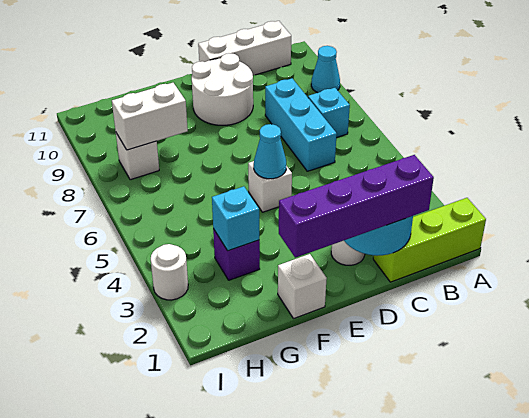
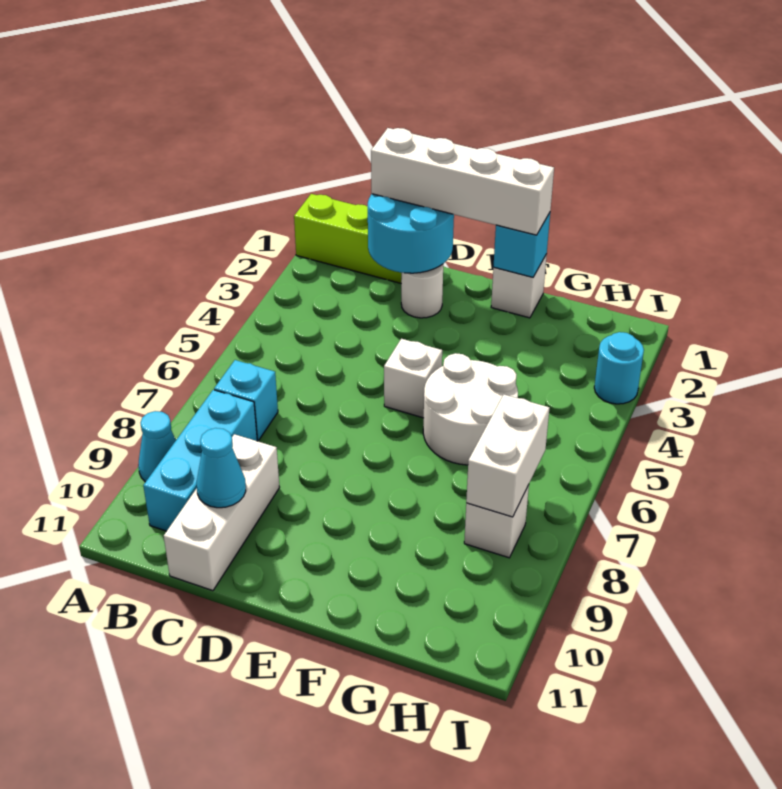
white brick B11:D11 level 1 -> white brick C9:C11 level 1
purple brick C1:F1 level 3 -> white brick C1:F1 level 3
cyan brick C6:C8 level 1 -> cyan brick B8:B10 level 1
white round brick D9:E10 level 1 -> white round brick F5:G6 level 1
cyan cone E5 level 2 -> cyan cone C10 level 2
purple brick G3 level 1 -> none
cyan brick G3 level 2 -> cyan brick F1 level 2
white brick G8:H8 level 2 -> white brick H7:H8 level 2
white round brick I3 level 1 -> cyan round brick I3 level 1

